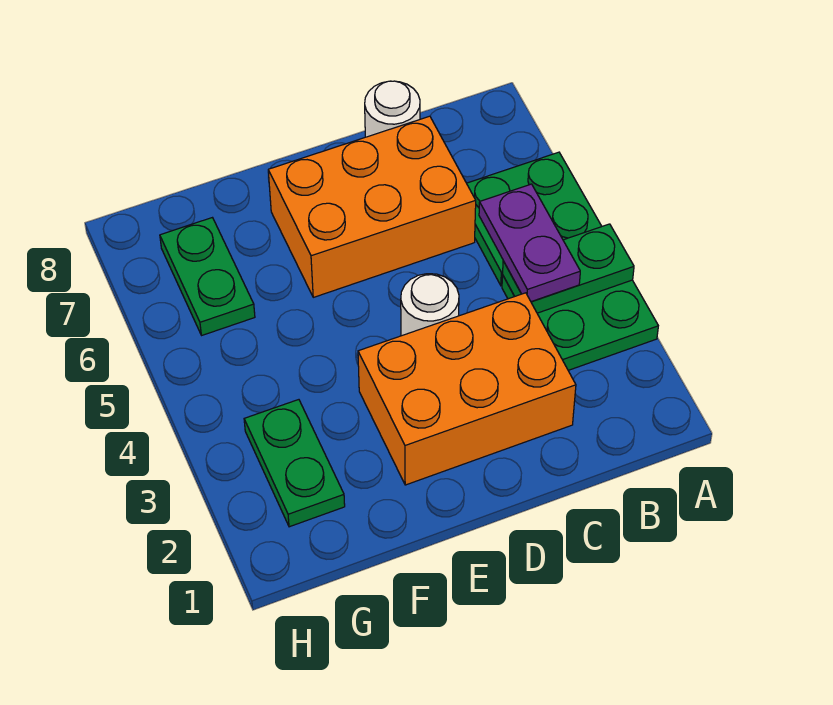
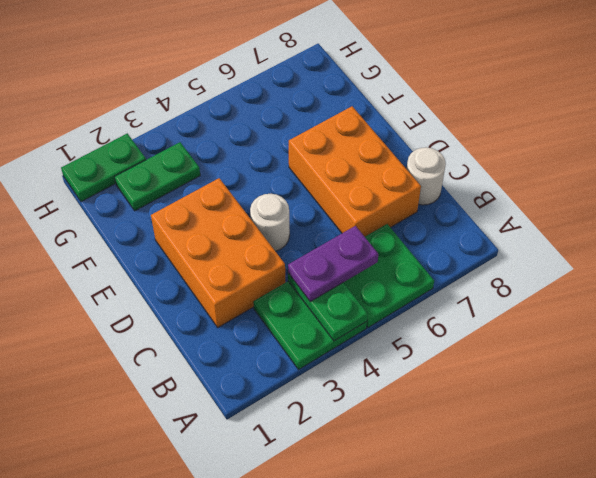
green plate G6:G7 level 1 -> green plate H1:H2 level 1

